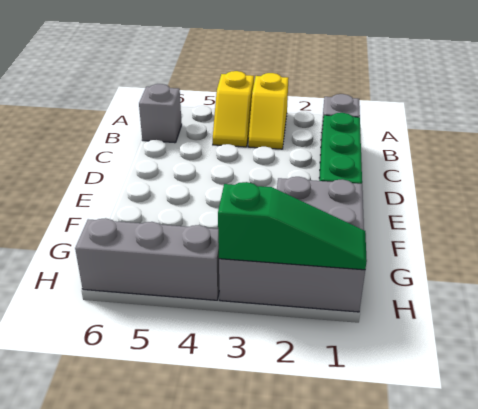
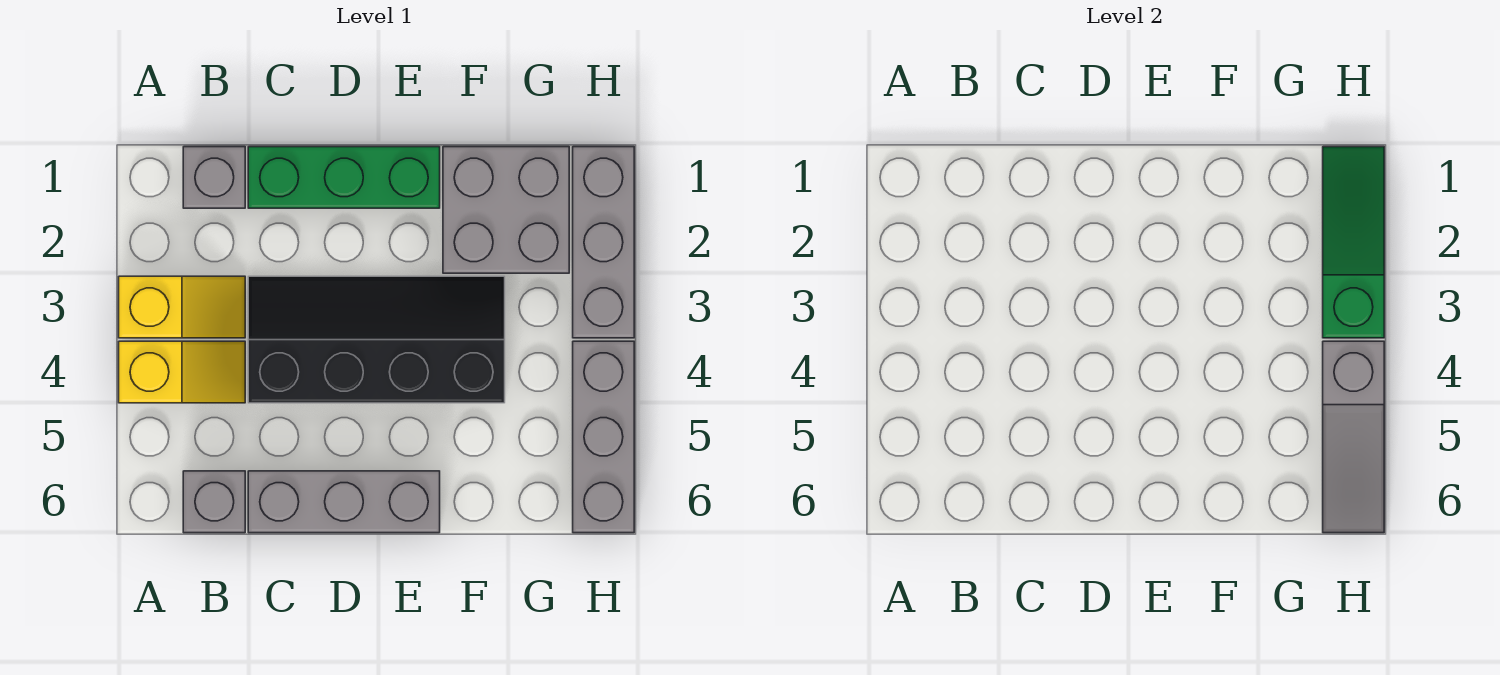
none -> black slope C3:F4 level 1 top 4
none -> grey brick C6:E6 level 1
none -> grey slope H4:H6 level 2 top 4

